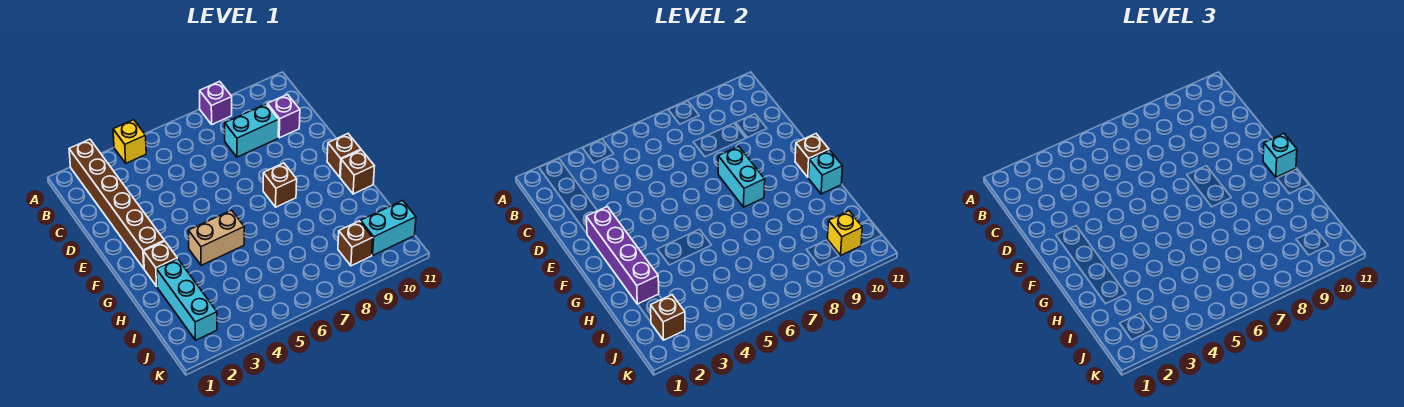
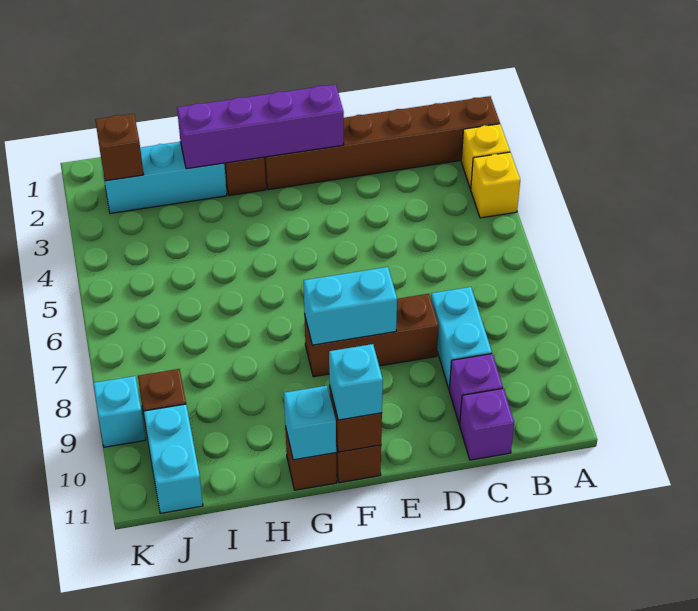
purple brick A8 level 1 -> purple brick C11 level 1
brown brick F8 level 1 -> brown brick D8:F8 level 1
tan brick G4:G5 level 1 -> none
yellow brick J10 level 2 -> yellow brick A3 level 1
none -> cyan brick K9 level 1

